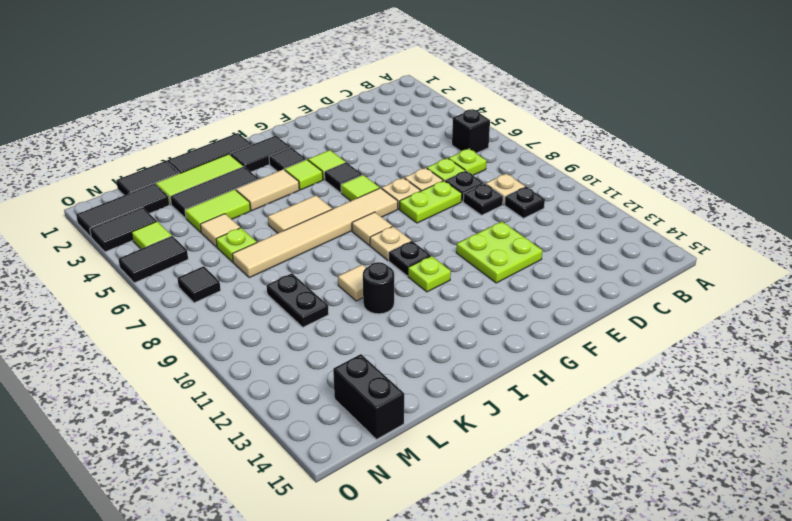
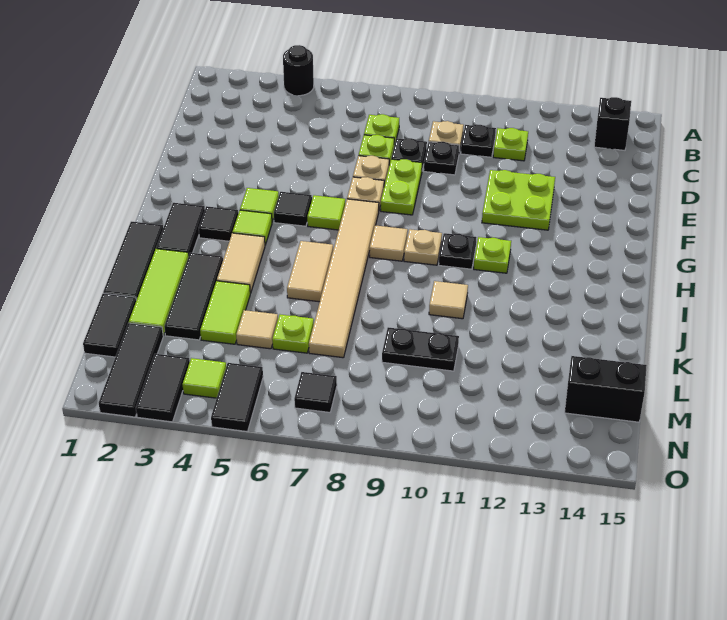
black brick B6 level 1 -> black brick B14 level 1
none -> lime plate C11 level 1
black round brick J11 level 1 -> black round brick A4 level 1

